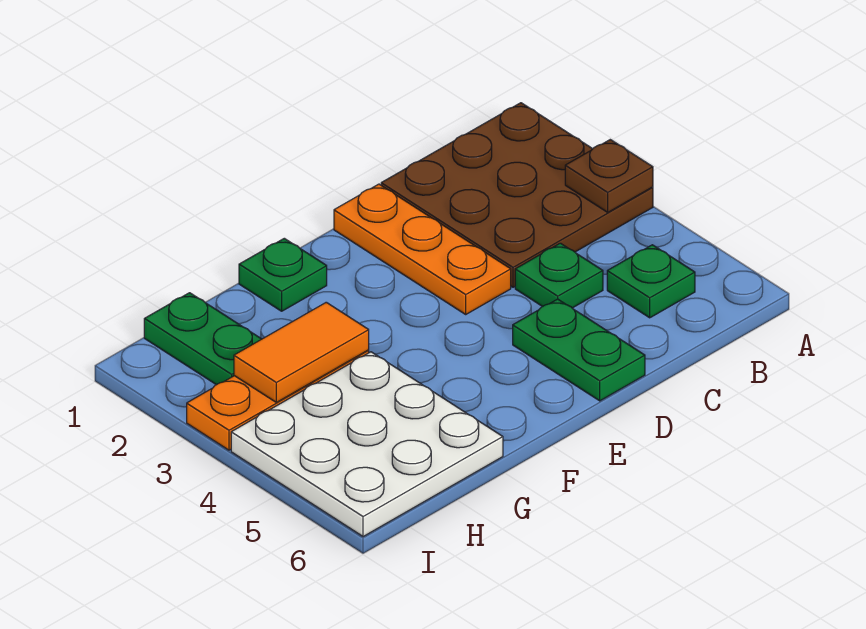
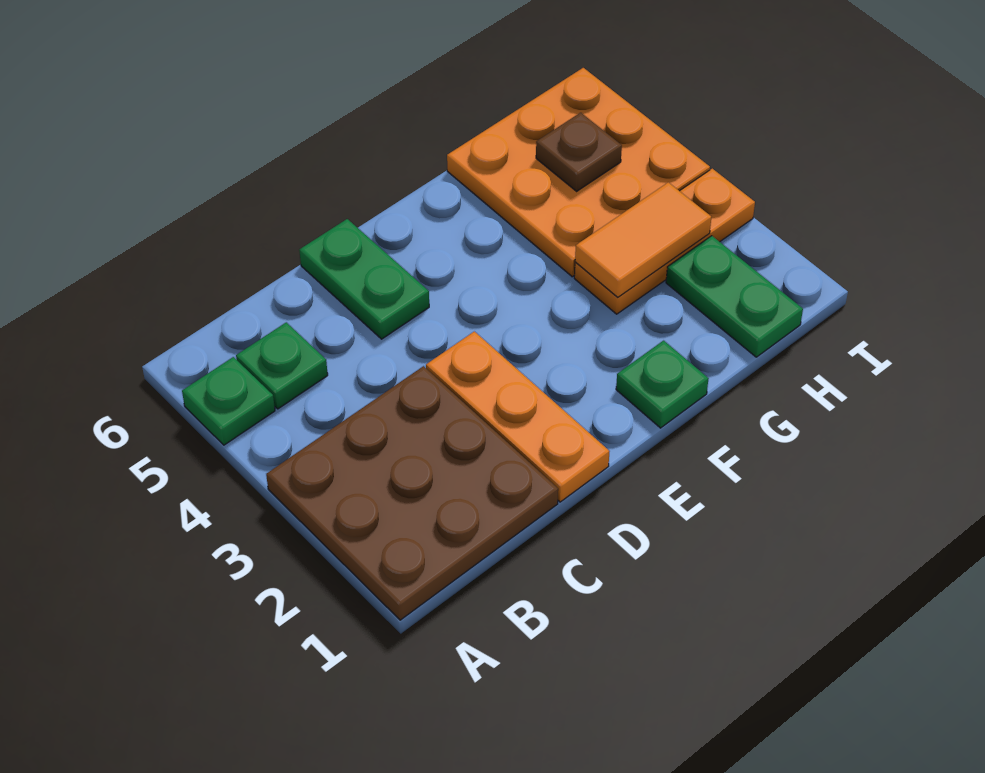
brown plate A3 level 2 -> brown plate H5 level 2
green plate C4 level 1 -> green plate A5 level 1
white plate G4:I6 level 1 -> orange plate G4:I6 level 1

